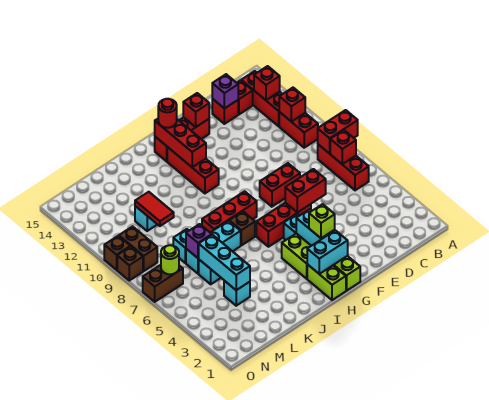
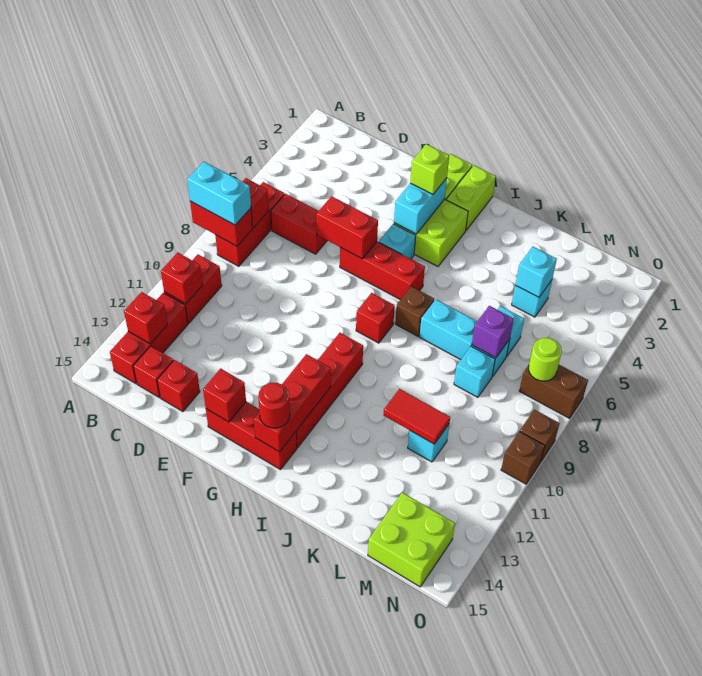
purple brick D14 level 2 -> none
red brick E8:F8 level 1 -> red brick C6:D6 level 1
cyan brick G2:H2 level 2 -> cyan brick A8:B8 level 3
red brick H8:J8 level 1 -> red brick H8 level 1
red brick H11:H13 level 1 -> red brick H10:H13 level 1
cyan brick L4:L6 level 2 -> cyan brick L4 level 2
red tile L10:L11 level 2 -> red tile K11:L11 level 2
none -> lime brick M14:N15 level 1
brown brick N9:N10 level 1 -> none

